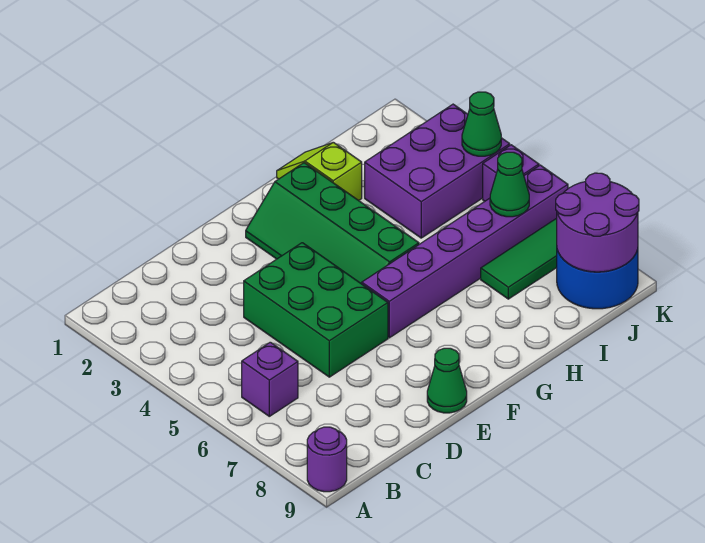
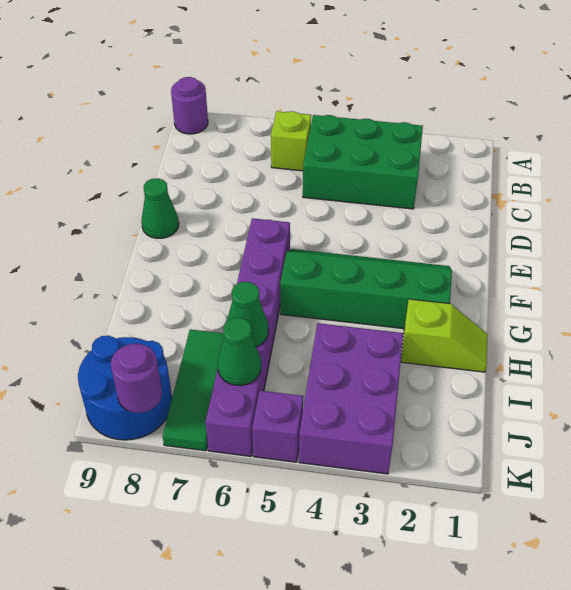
purple brick B6 level 1 -> lime brick B6 level 1
green brick D4:E6 level 1 -> green brick B3:C5 level 1
purple round brick J8:K9 level 2 -> purple round brick K8 level 2
green cone K4 level 2 -> green cone I6 level 2

